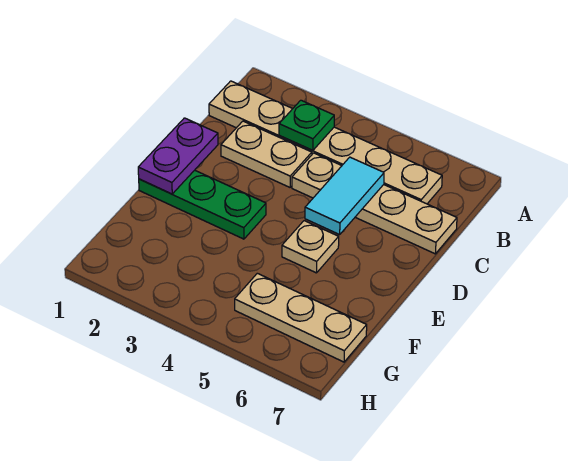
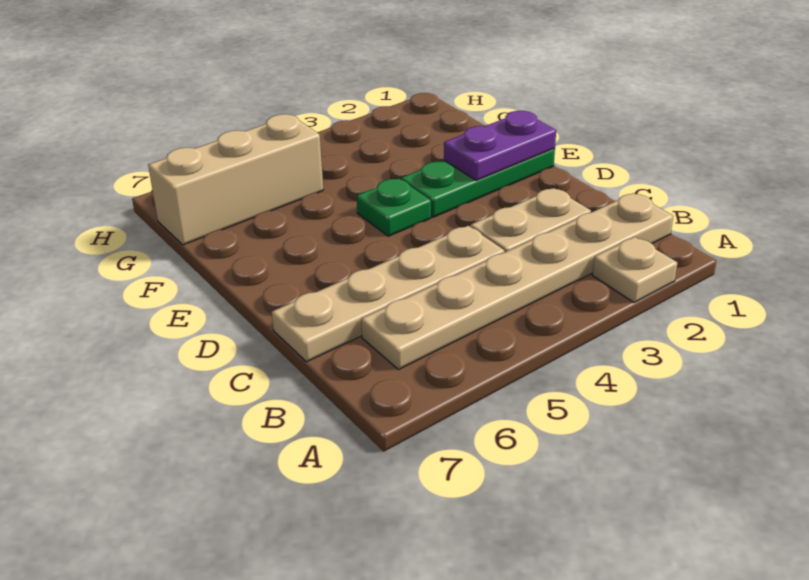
green plate B3 level 2 -> green plate E4 level 1
cyan tile C5:D5 level 2 -> none
purple plate D1:E1 level 2 -> purple plate E1:E2 level 2
tan plate E5 level 1 -> tan plate A2 level 1
tan plate G5:G7 level 1 -> tan brick G5:G7 level 1

